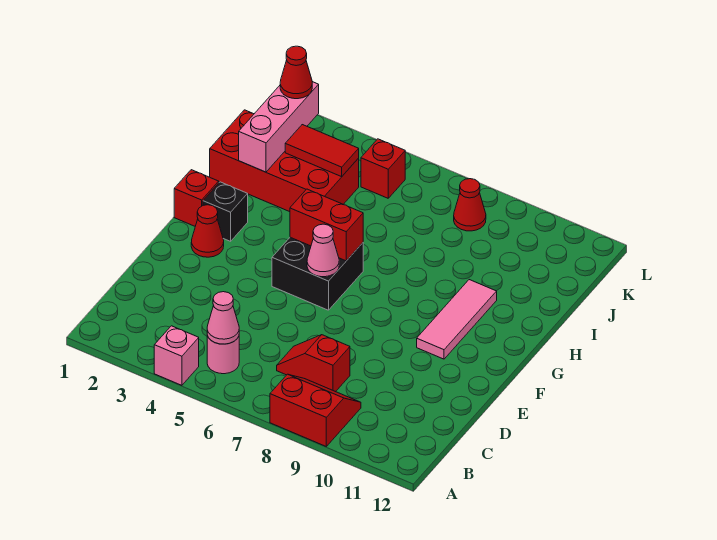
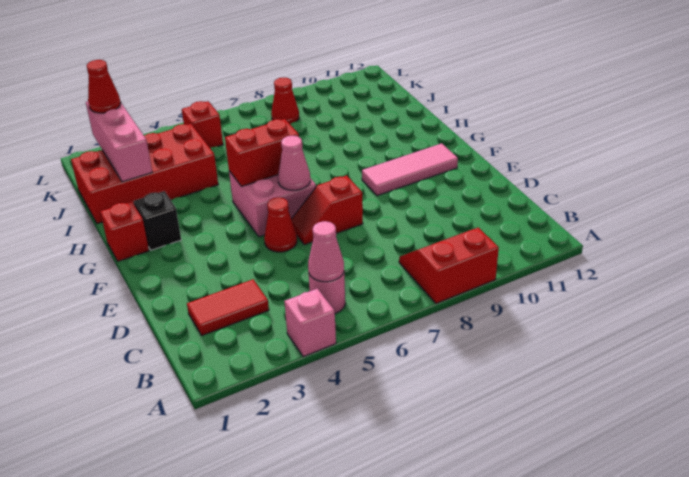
red slope C7:C8 level 1 top 8 -> red slope E6:E7 level 1 top 7
red cone F2 level 1 -> red cone E5 level 1
black brick F5:G6 level 1 -> pink brick F5:G6 level 1
pink tile F10:H10 level 1 -> pink tile F9:F11 level 1
red tile J3:J4 level 2 -> red tile C2:C3 level 1

